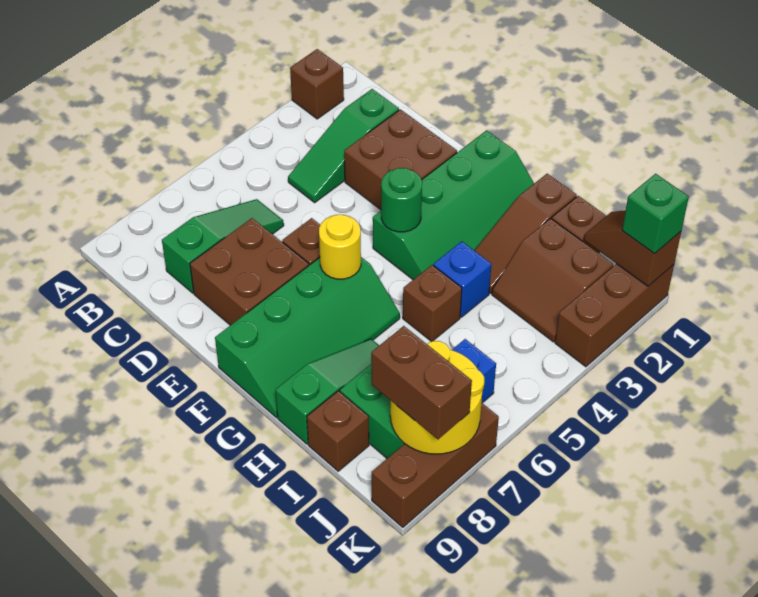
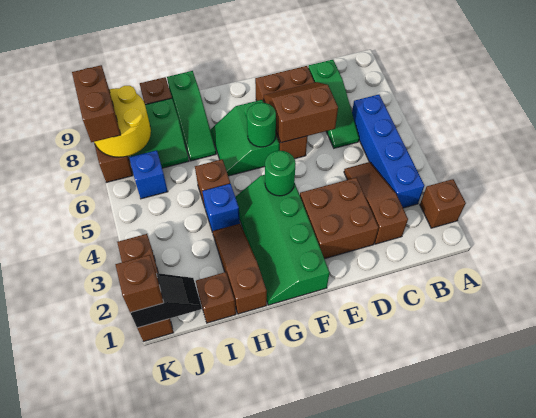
none -> blue brick B3:B6 level 1
green slope C2:C4 level 1 top 2 -> brown slope C2:C4 level 1 top 2
green slope F6:G9 level 1 top F -> green slope F6:G7 level 1 top F
yellow round brick F6 level 2 -> green round brick F6 level 2
brown slope I2:J3 level 1 top 2 -> brown slope D6:E7 level 2 top 6
brown slope J1:K1 level 2 top K -> black slope J1:K1 level 2 top K
brown brick J8:K8 level 3 -> brown brick K7:K8 level 3
green brick K1 level 3 -> brown brick K1 level 3

